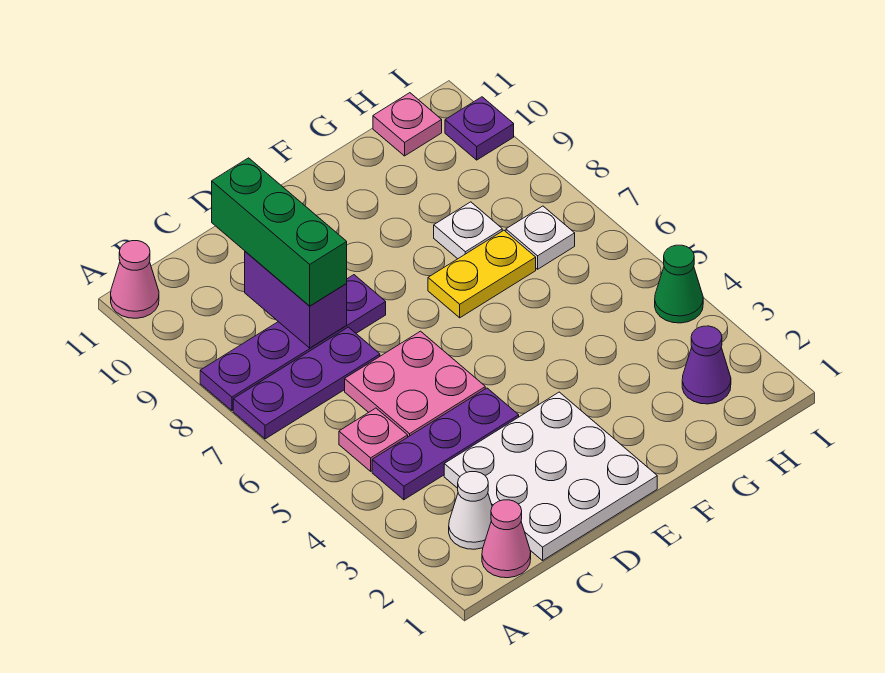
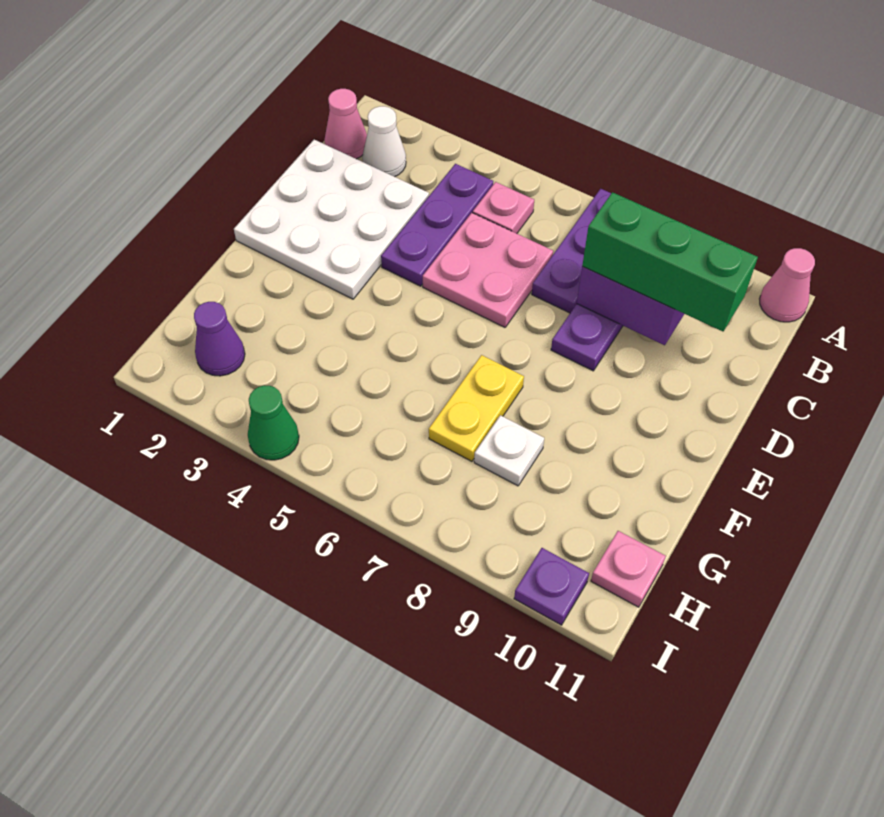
white plate H7 level 1 -> none

